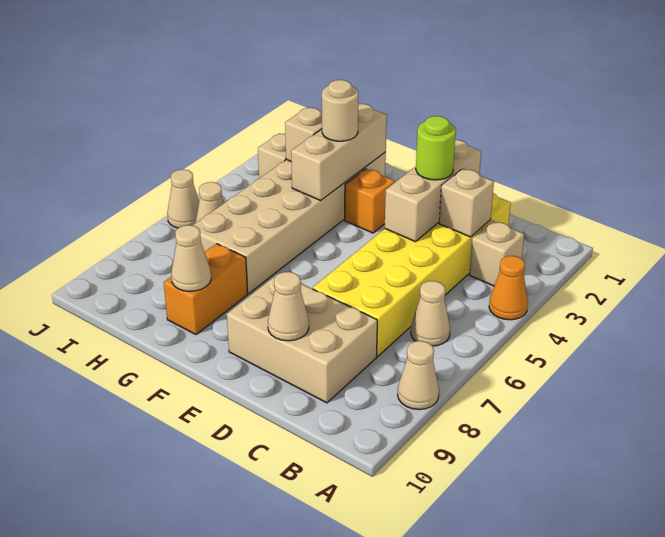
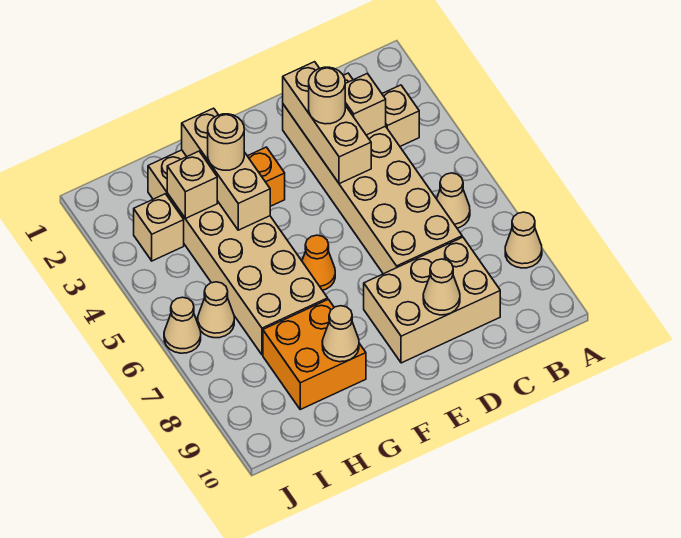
orange cone A4 level 1 -> orange cone F6 level 1
yellow brick C2:D7 level 1 -> tan brick C2:D7 level 1
lime round brick D3 level 3 -> tan round brick D3 level 3
orange brick G8:G9 level 1 -> orange brick G8:H9 level 1

